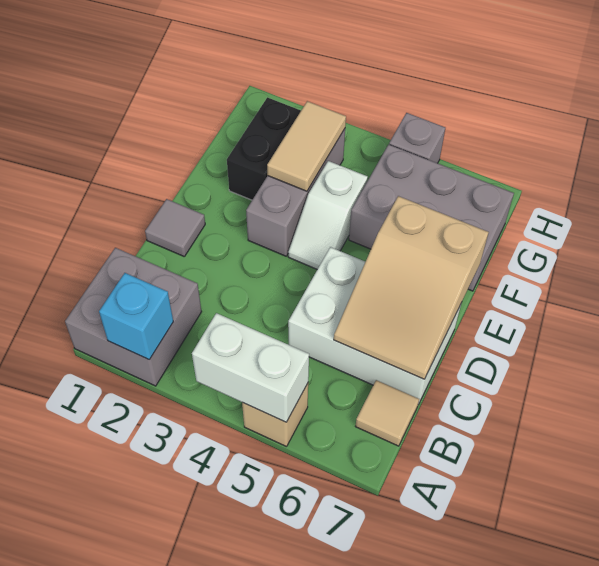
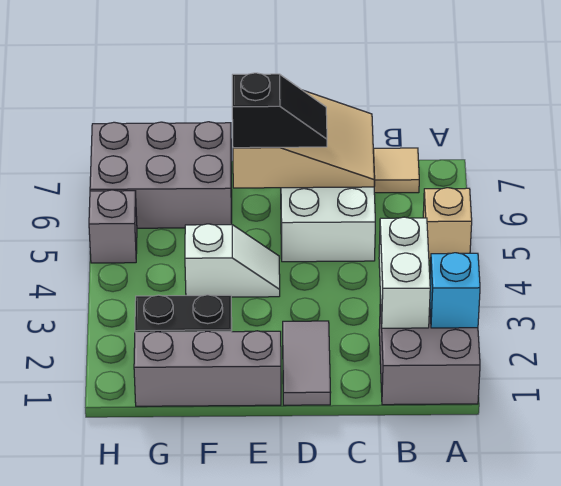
white brick A4:A5 level 2 -> white brick B2:B3 level 2
grey tile D1 level 1 -> grey tile D1:D2 level 1
none -> black slope D6:E6 level 3 top E
grey brick E3:G3 level 1 -> grey brick E1:G1 level 1
tan tile F3:G3 level 2 -> none
grey brick F5:G7 level 1 -> grey brick F6:H7 level 1

